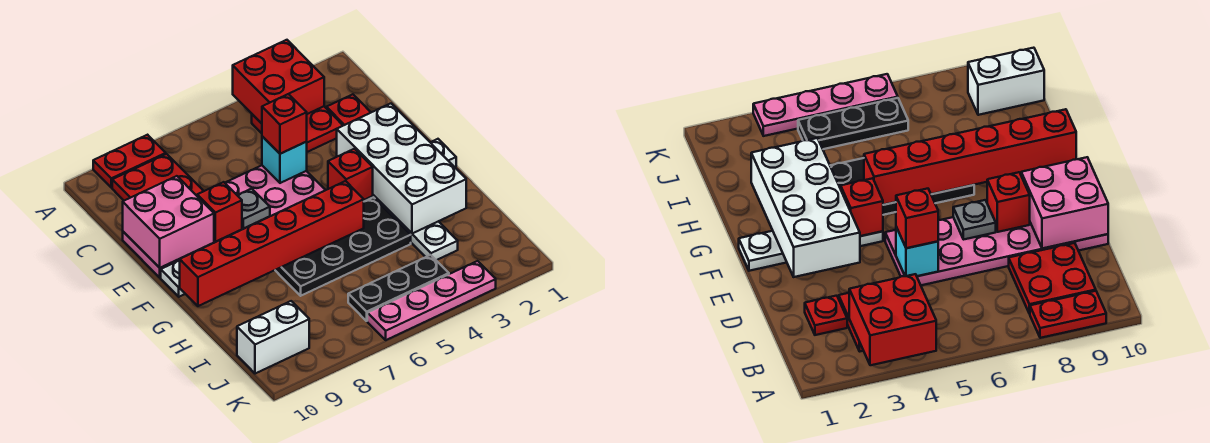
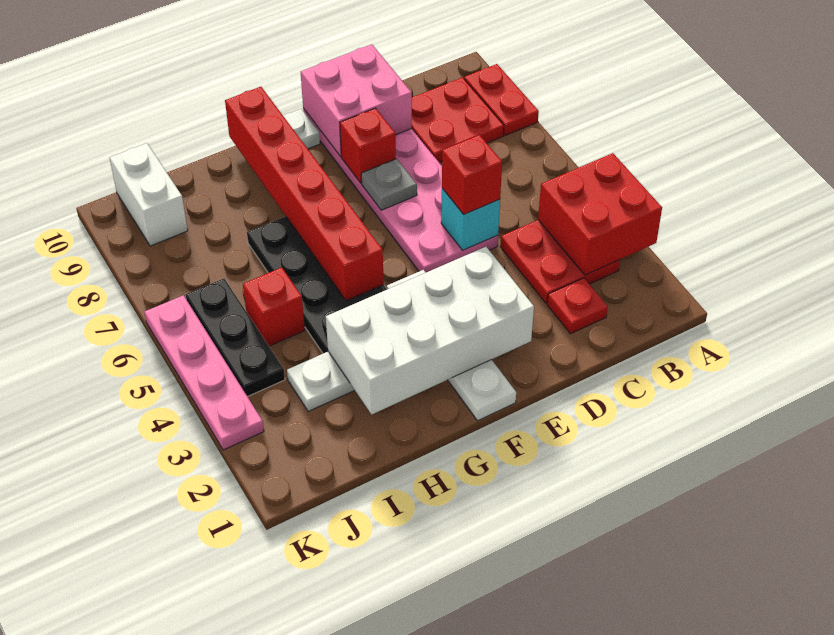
red brick F4 level 2 -> red brick I5 level 1

